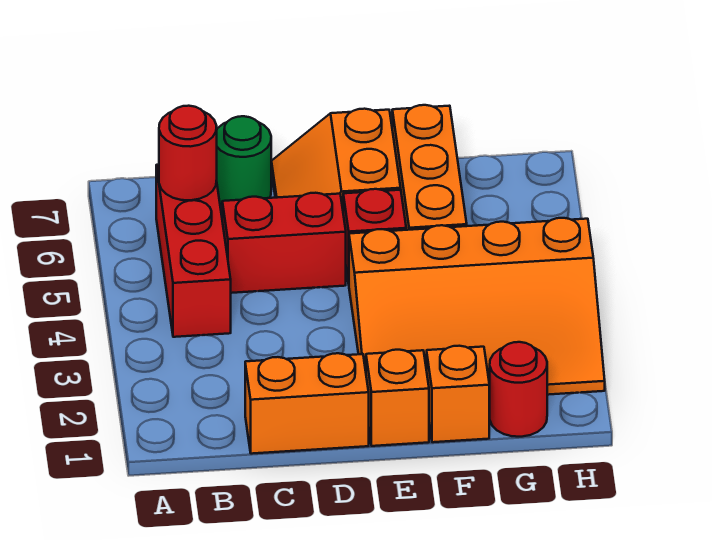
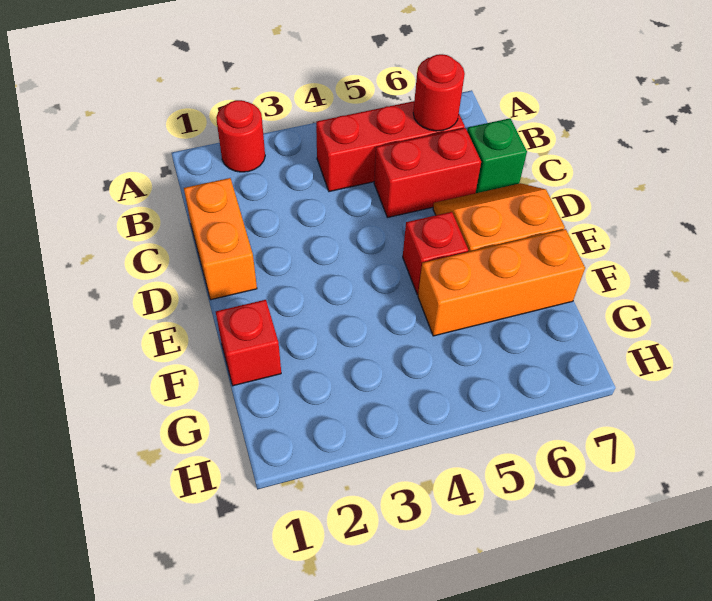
red brick C5:D5 level 1 -> red brick C5:C6 level 1
green round brick C7 level 1 -> green brick C7 level 1
orange brick E1 level 1 -> none
orange slope E2:H4 level 1 top 4 -> none
orange brick F1 level 1 -> red brick F1 level 1
red round brick G1 level 1 -> red round brick A2 level 1

